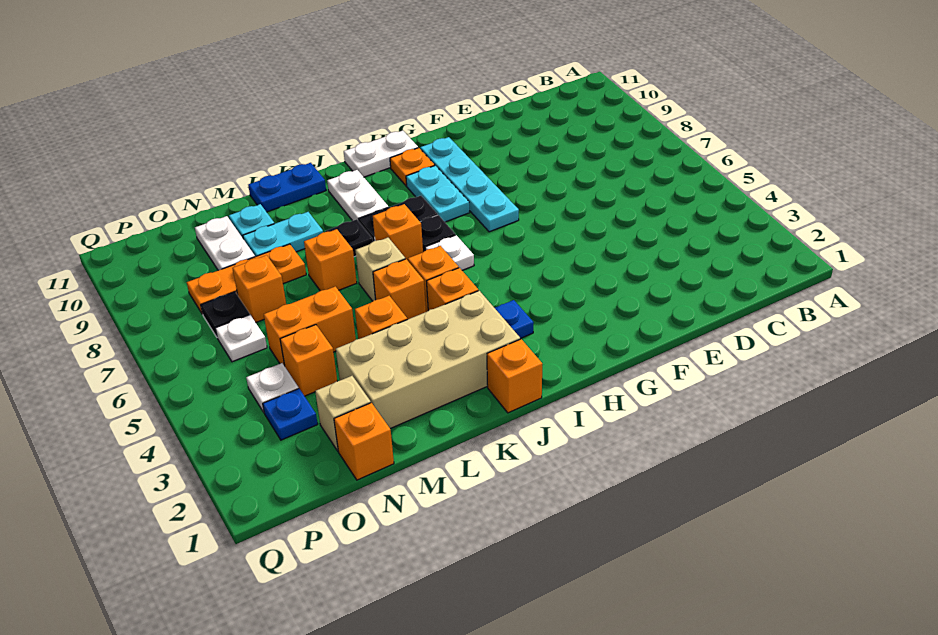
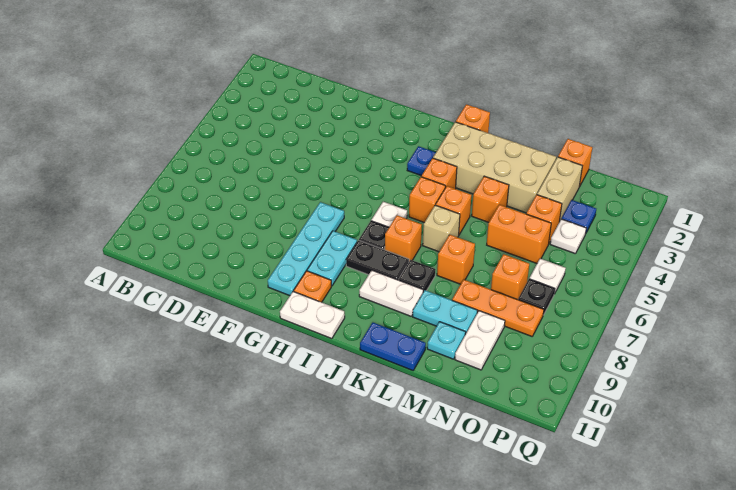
white plate J9:J10 level 1 -> white plate J9:K9 level 1
tan brick N2 level 1 -> tan brick N2:N3 level 1

